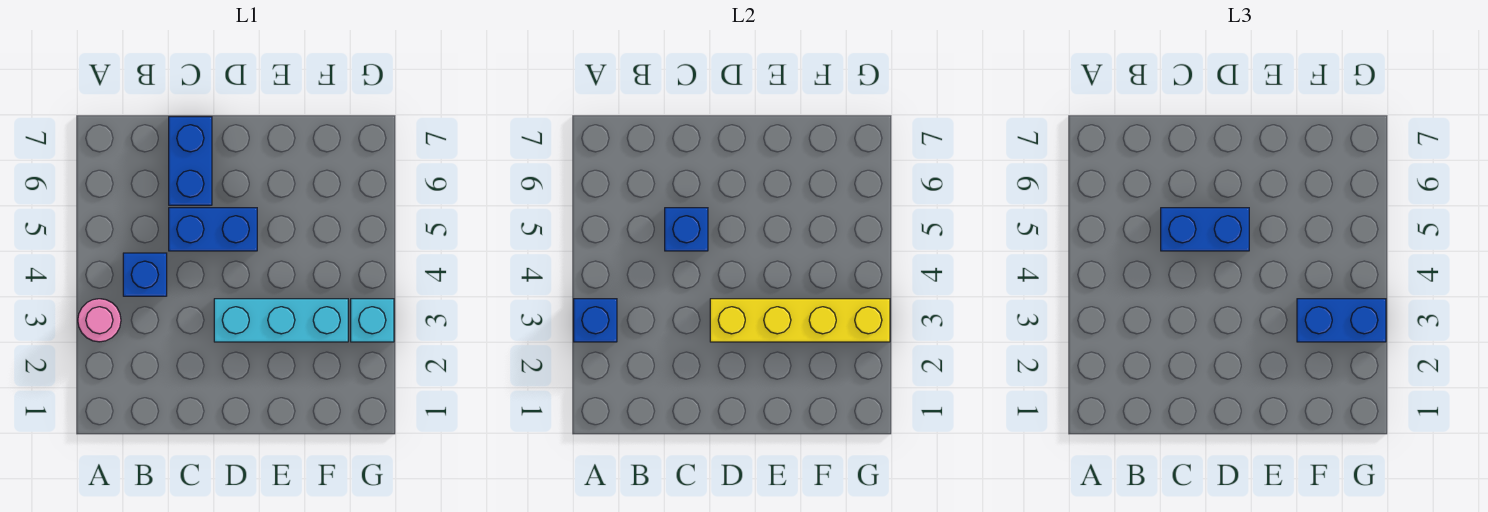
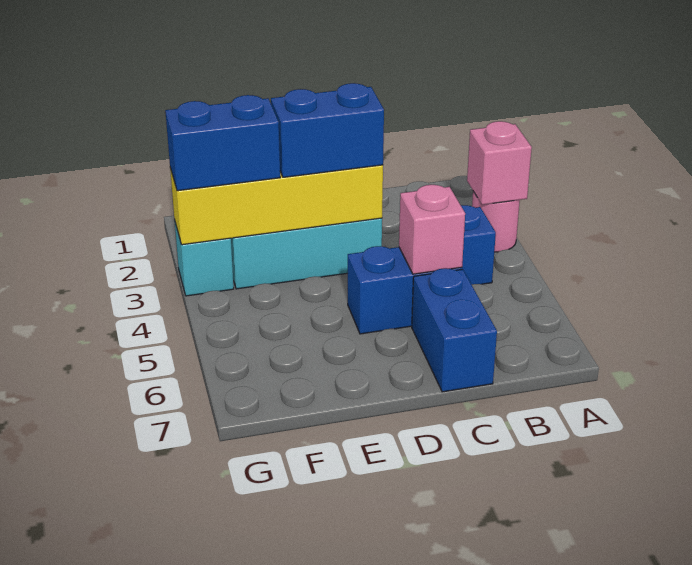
blue brick A3 level 2 -> pink brick A3 level 2
blue brick C5 level 2 -> pink brick C5 level 2
blue brick C5:D5 level 3 -> blue brick D3:E3 level 3

